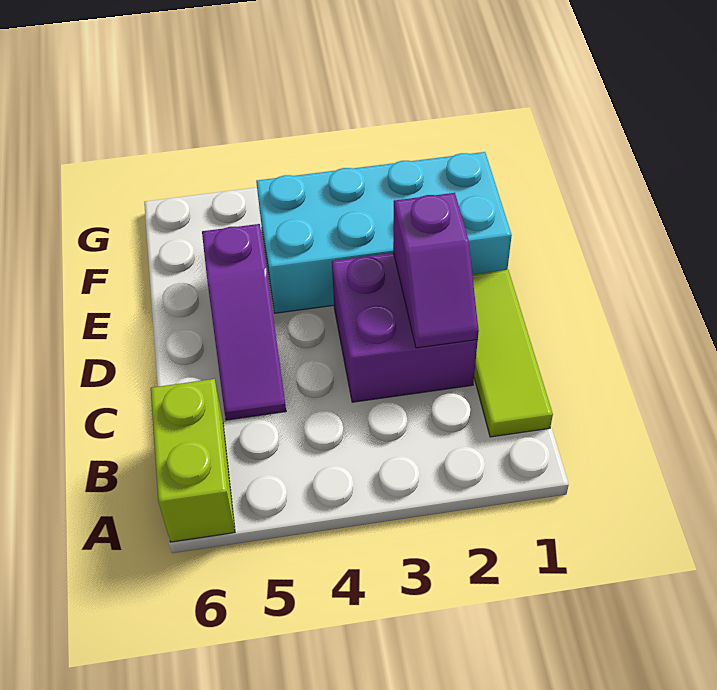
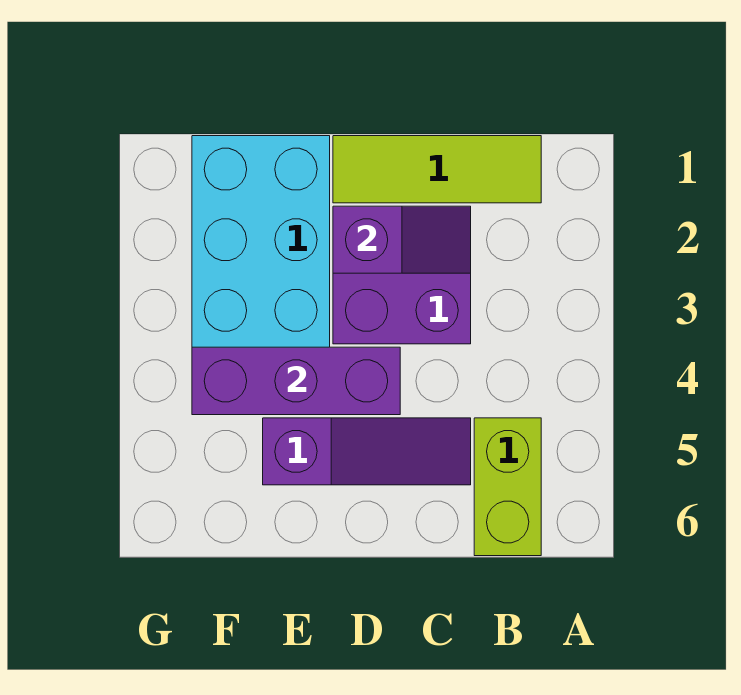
lime brick A6:B6 level 1 -> lime brick B5:B6 level 1
none -> purple brick D4:F4 level 2

